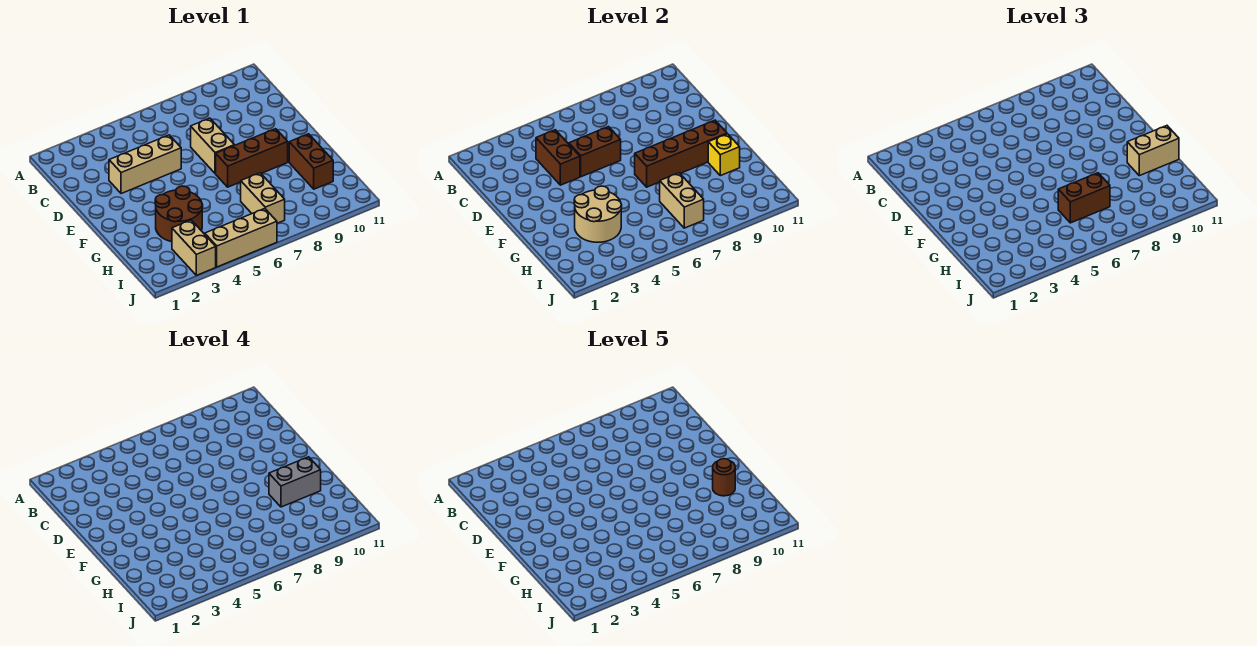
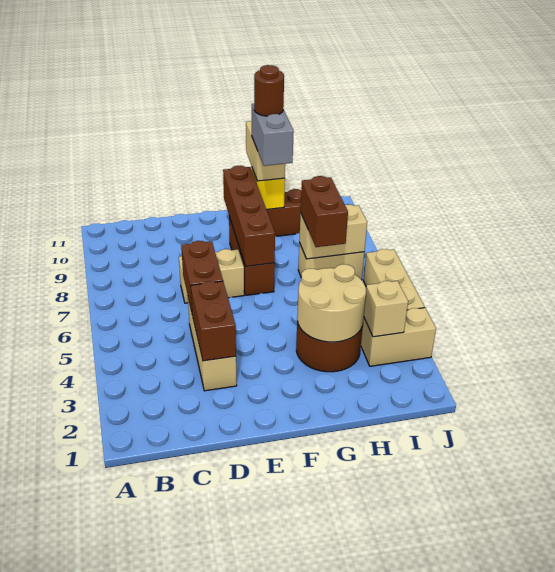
brown brick C4:D4 level 2 -> brown brick D3:D4 level 2
none -> tan brick I3 level 2

